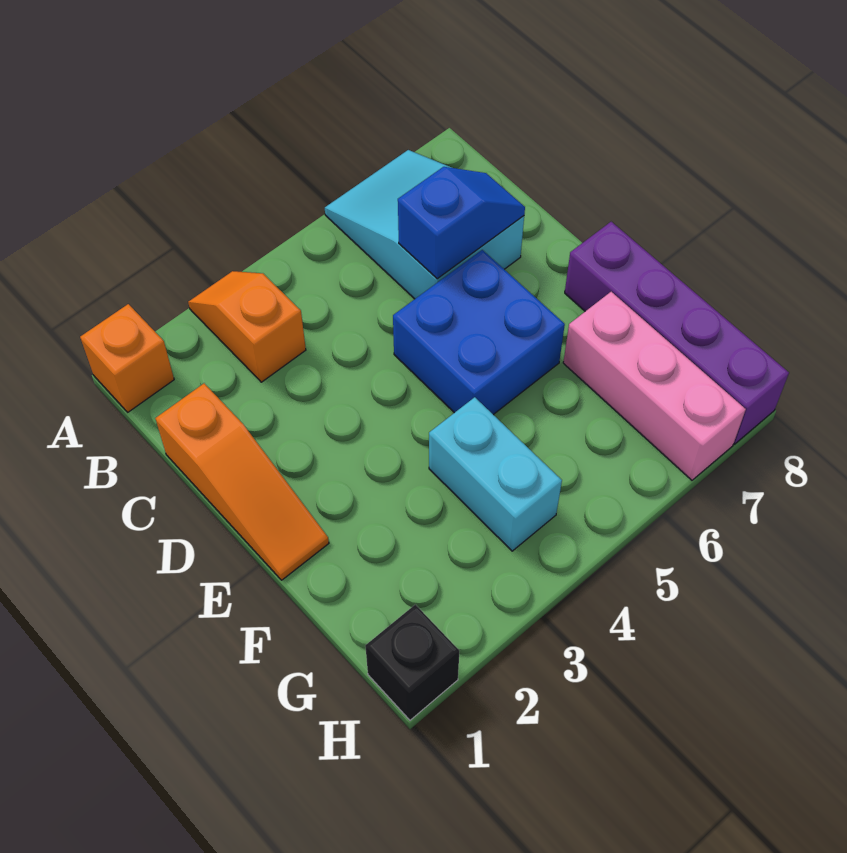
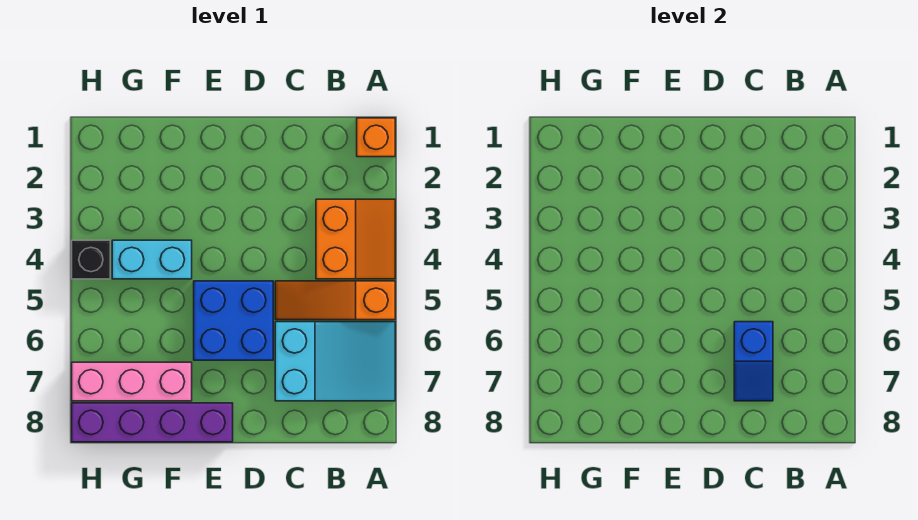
orange slope A3:B3 level 1 top B -> orange slope A3:B4 level 1 top B
orange slope C1:E1 level 1 top C -> orange slope A5:C5 level 1 top A
black brick H1 level 1 -> black brick H4 level 1

